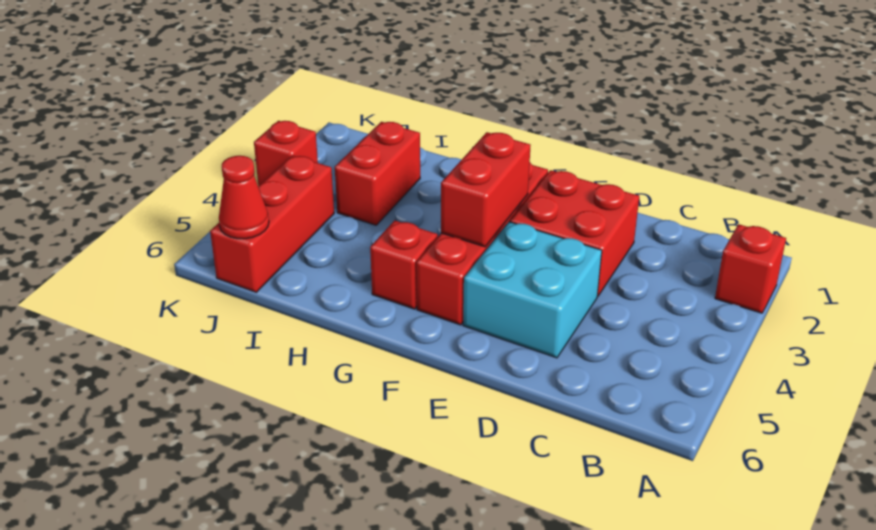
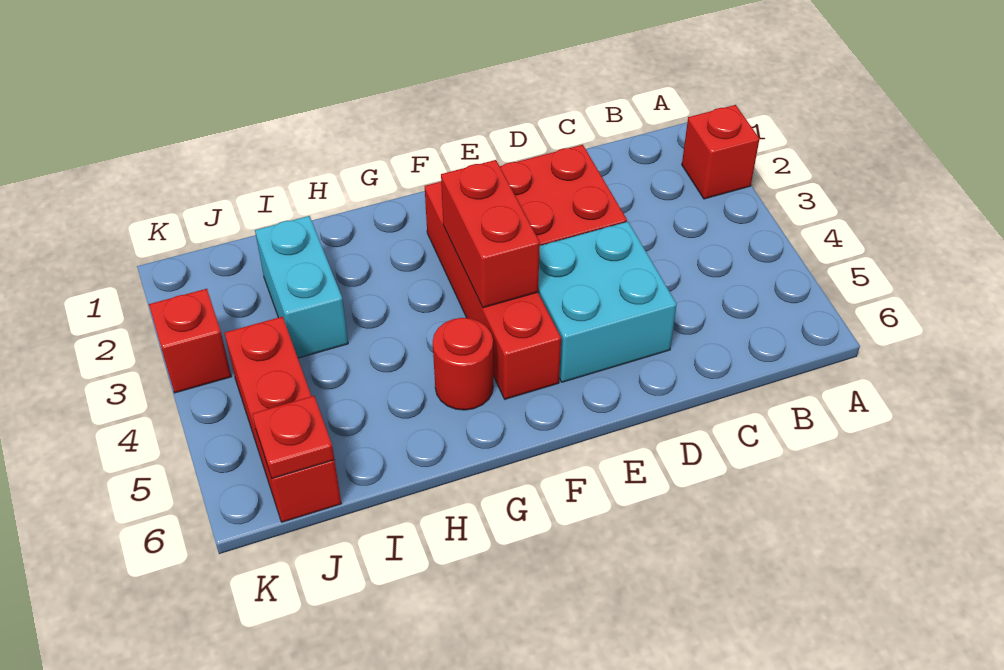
red brick G5 level 1 -> red round brick G5 level 1
red brick I2:I3 level 1 -> cyan brick I2:I3 level 1
red cone J6 level 2 -> red plate J6 level 2

